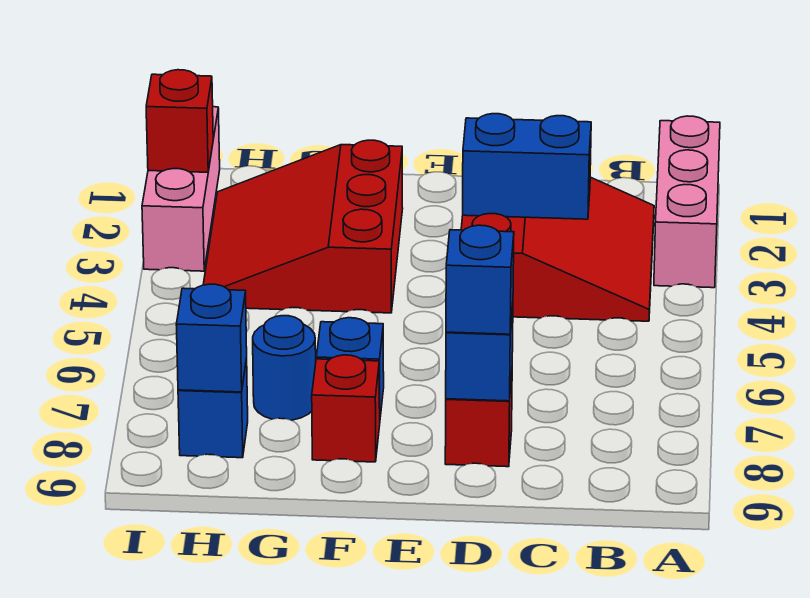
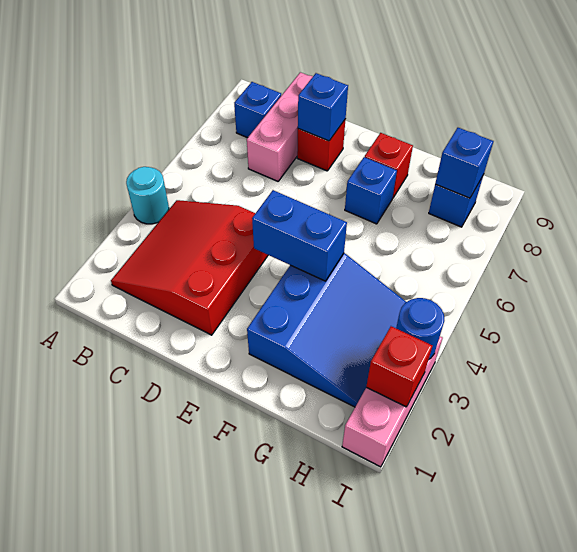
pink brick A1:A3 level 1 -> pink brick C7:C9 level 1
none -> cyan round brick A4 level 1
blue brick C3:D3 level 2 -> blue brick E4:F4 level 2
blue brick D8 level 3 -> blue brick B8 level 1
red slope F2:H4 level 1 top F -> blue slope F2:H4 level 1 top F
blue round brick G7 level 1 -> blue round brick I3 level 2

